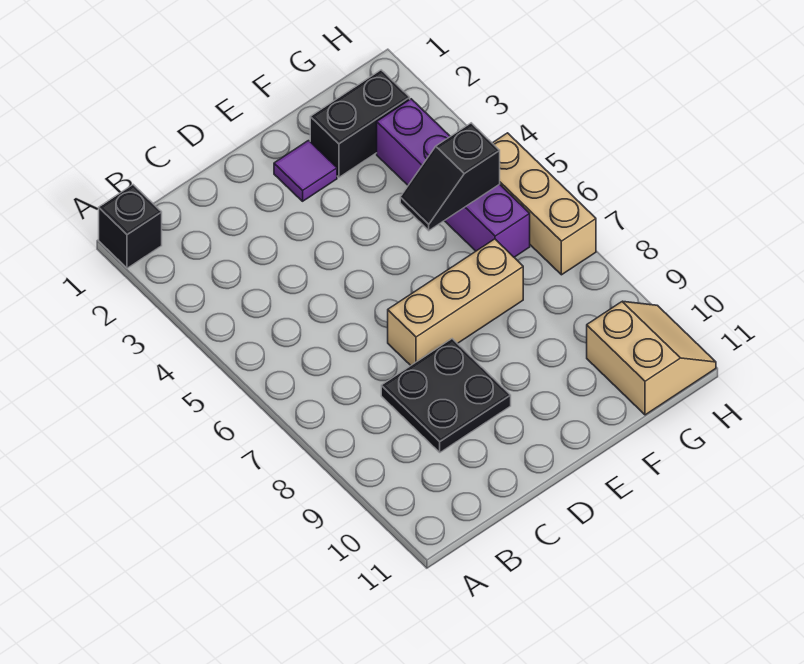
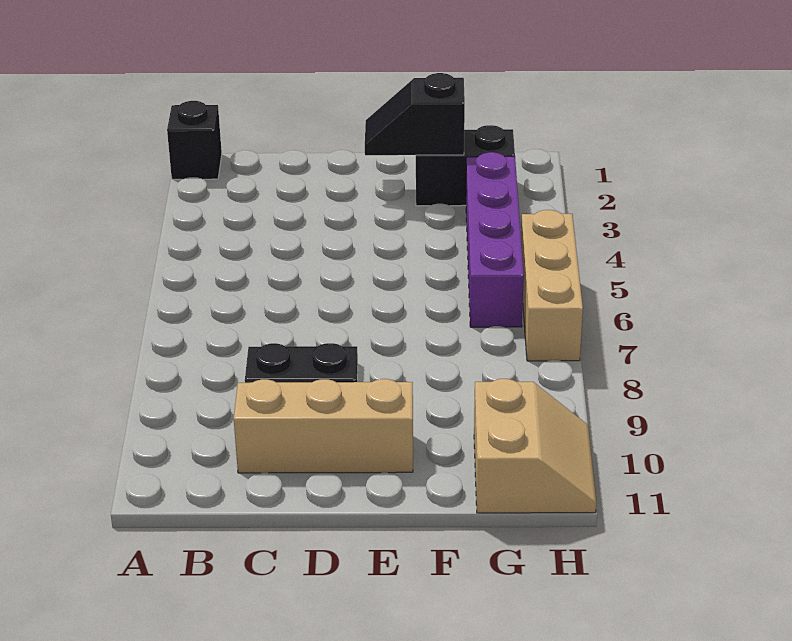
black plate C8:D9 level 1 -> black plate C8:D8 level 1
tan brick D7:F7 level 1 -> tan brick C10:E10 level 1
purple tile E2 level 1 -> none
black slope F5:G5 level 2 top G -> black slope E2:F2 level 2 top F

